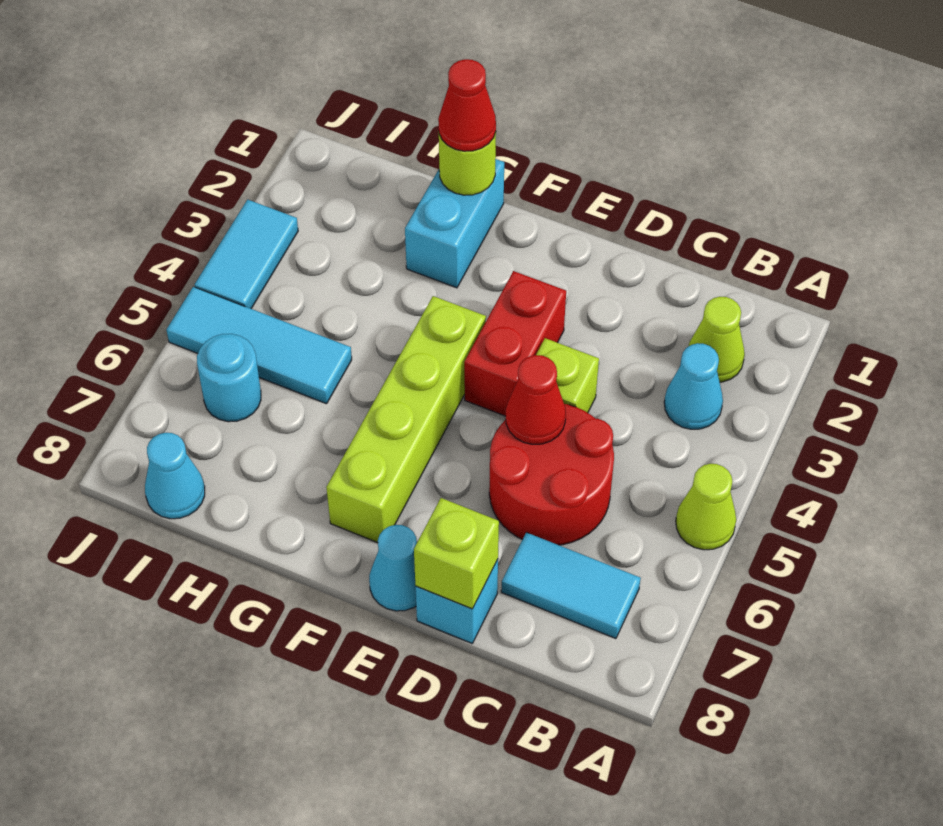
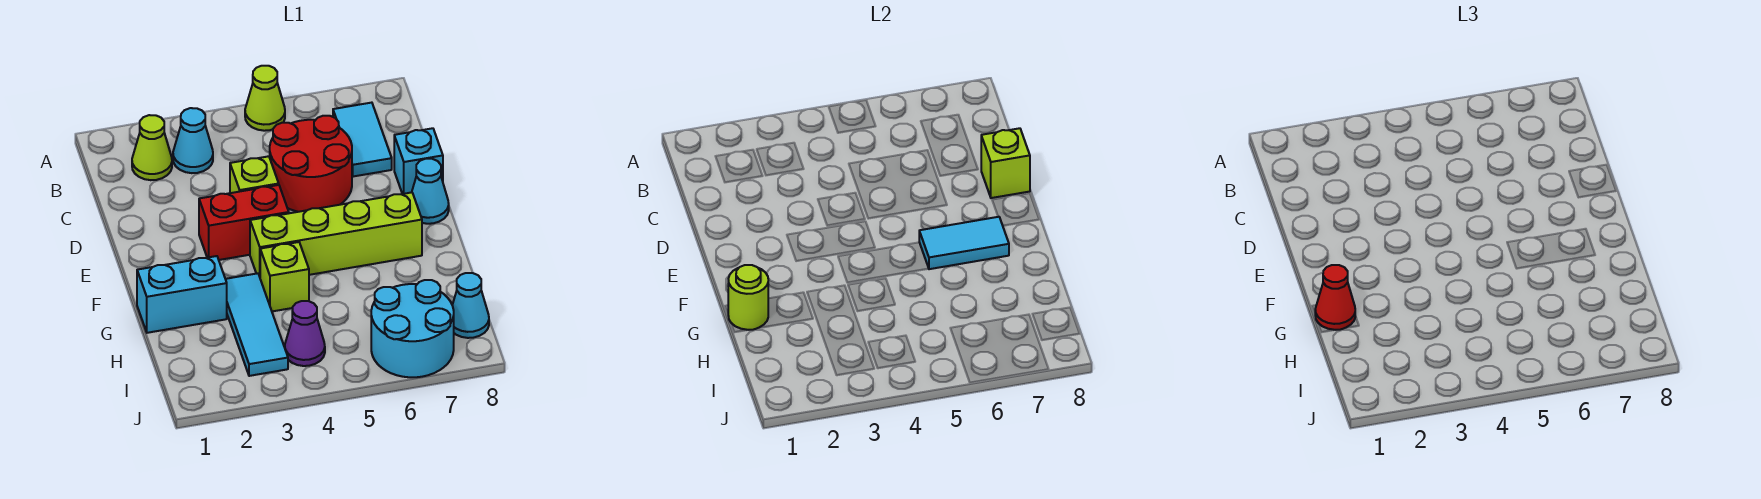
red cone D5 level 2 -> none
none -> lime brick G4 level 1
cyan tile H5:J5 level 1 -> cyan tile G3:I3 level 1
none -> purple cone I4 level 1
cyan round brick I6 level 1 -> cyan round brick I6:J7 level 1
cyan tile J3:J4 level 1 -> cyan tile F6:F7 level 2

